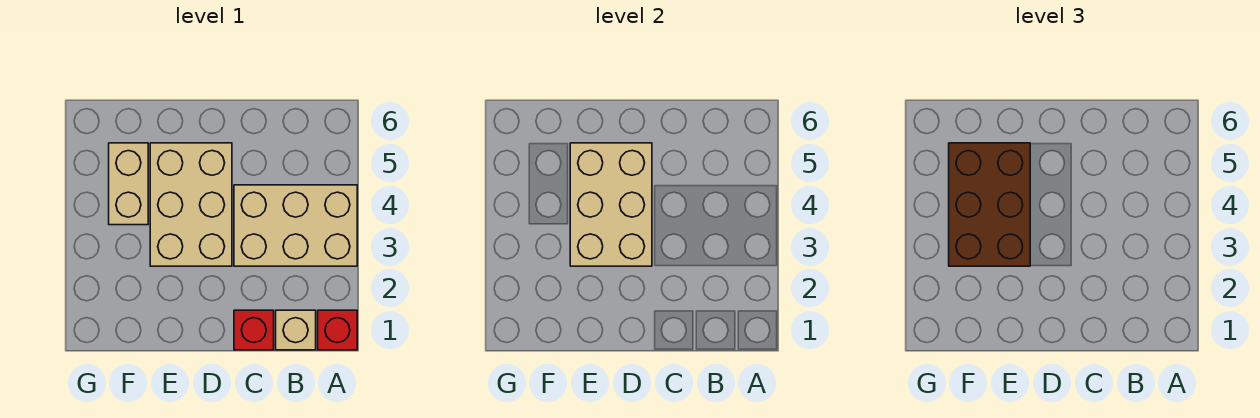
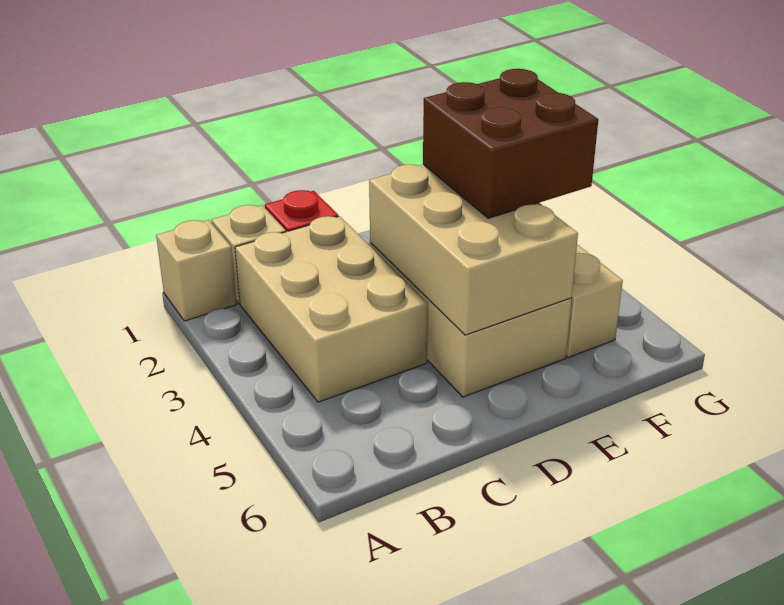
red brick A1 level 1 -> tan brick A1 level 1
tan brick A3:C4 level 1 -> tan brick B2:C4 level 1
brown brick E3:F5 level 3 -> brown brick E3:F4 level 3

